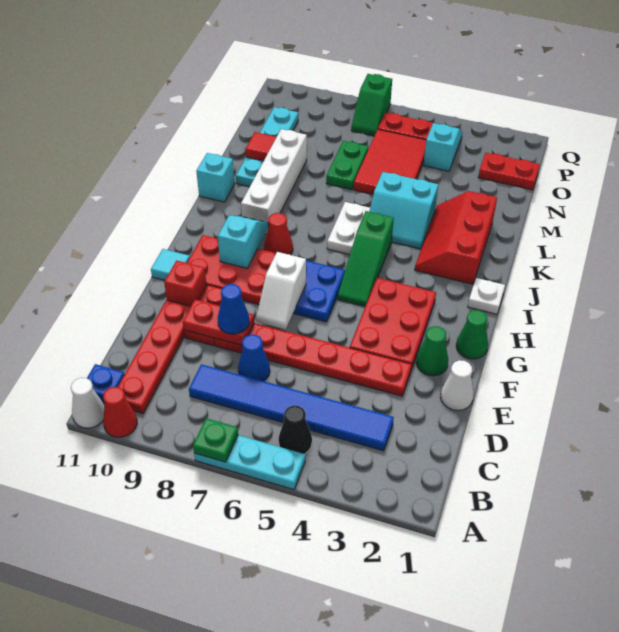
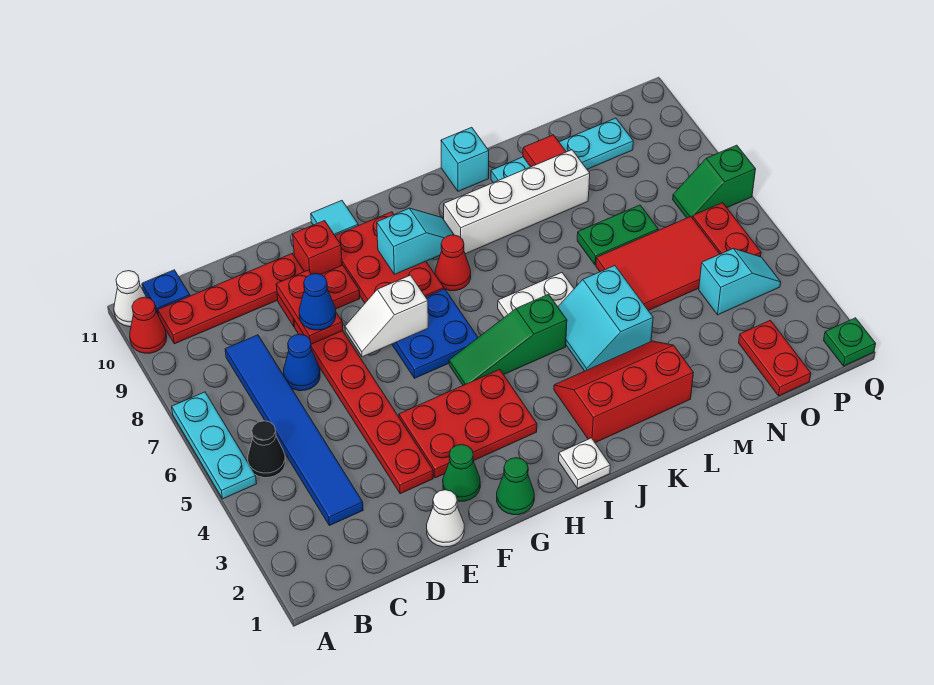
green plate A7 level 2 -> green plate Q1 level 1

